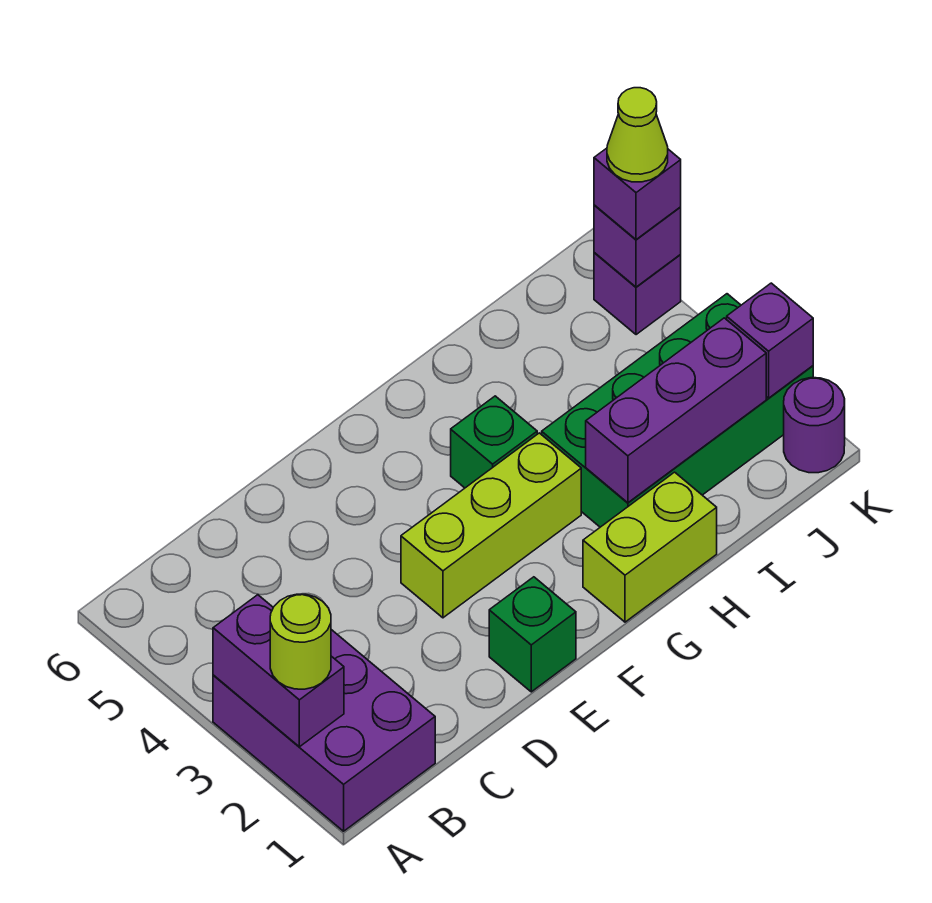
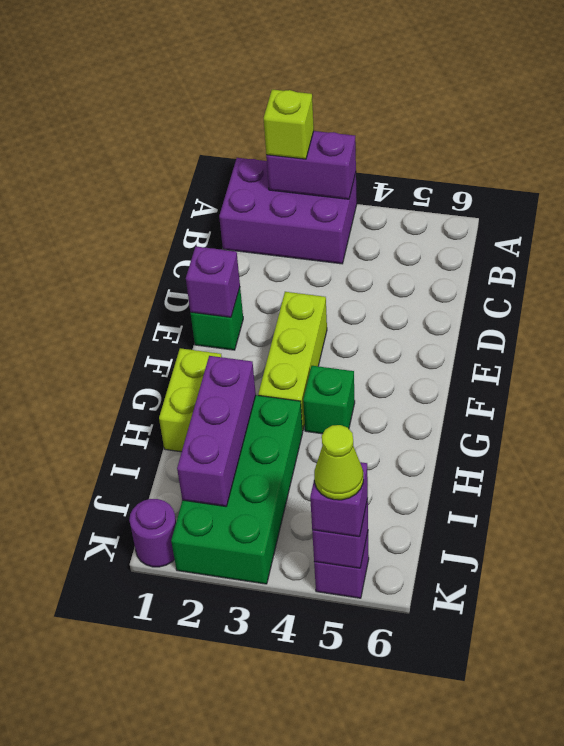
lime round brick A2 level 3 -> lime brick A2 level 3
purple brick K2 level 2 -> purple brick E1 level 2

